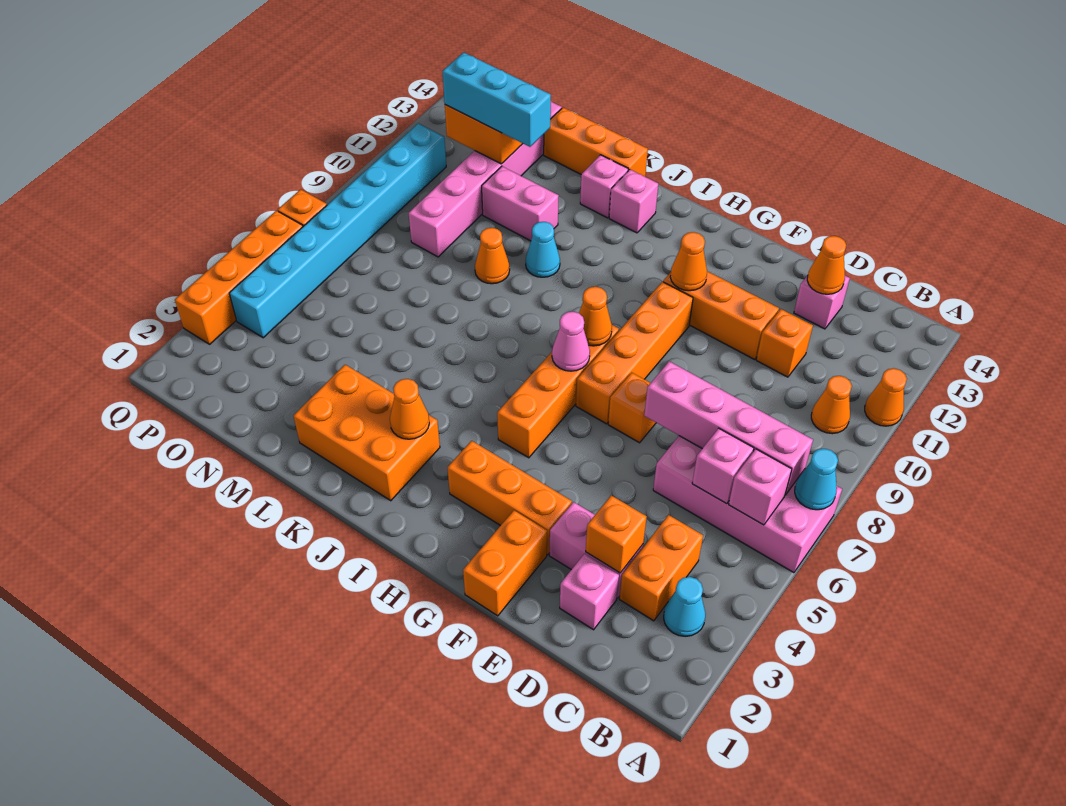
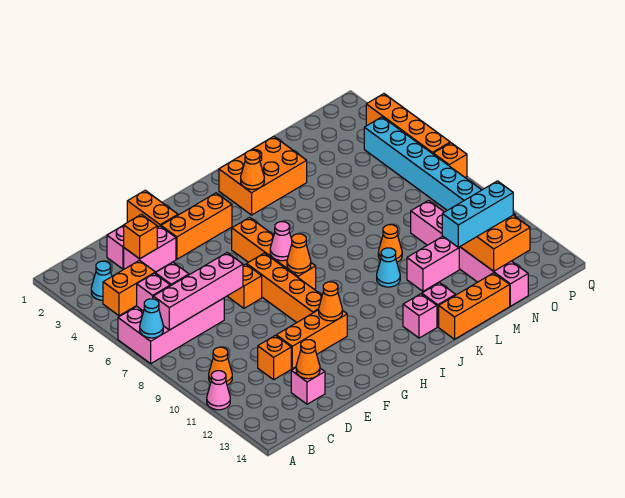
orange cone A11 level 1 -> pink cone A11 level 1
orange brick C3:C4 level 1 -> orange brick B4:C4 level 1

